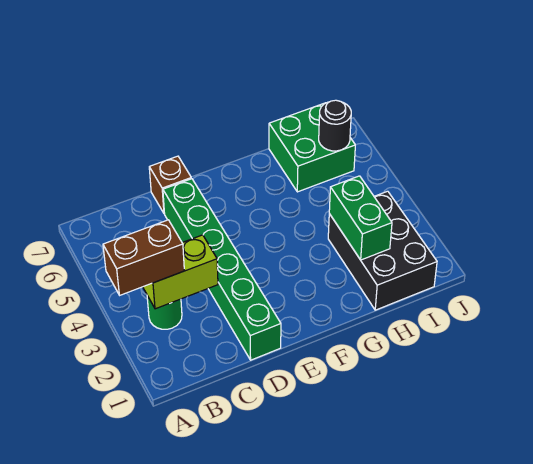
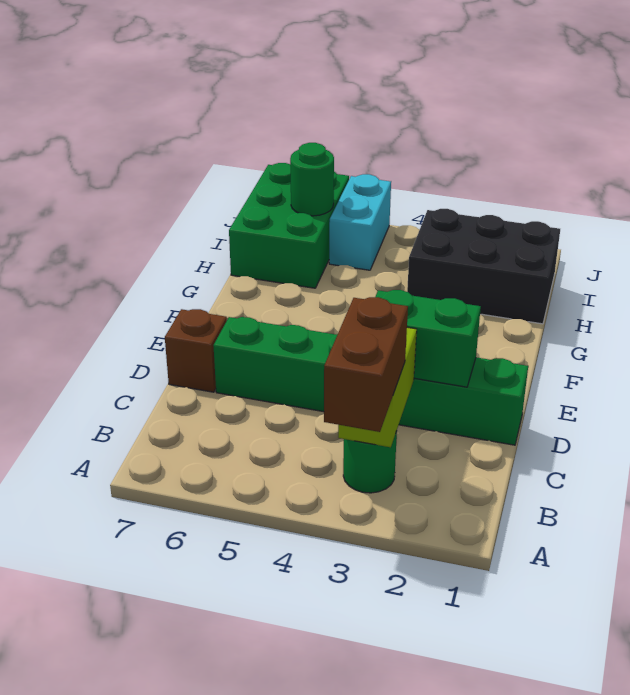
green brick H2:H3 level 2 -> green brick D2:D3 level 2
green brick H6:I7 level 1 -> green brick H6:J7 level 1
none -> cyan brick I5:J5 level 1
black round brick I6 level 2 -> green round brick I6 level 2

